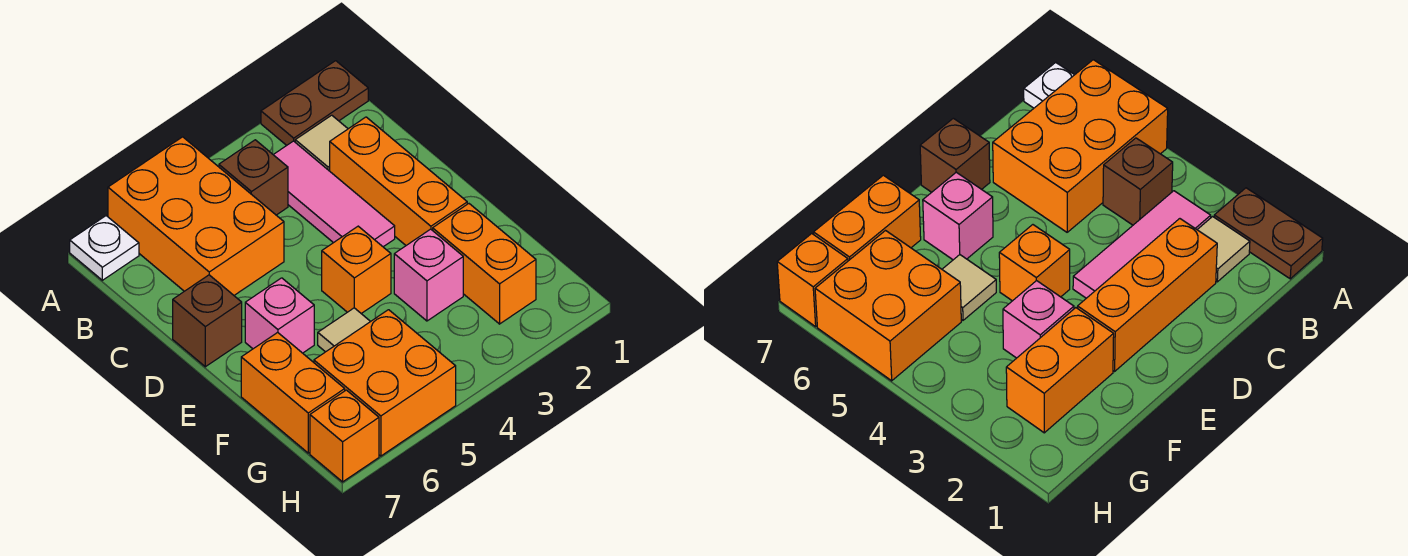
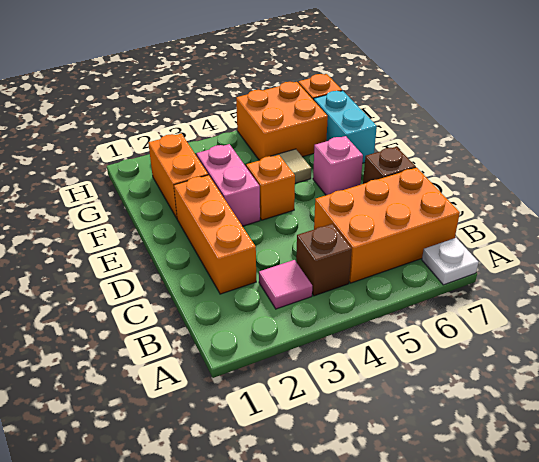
brown plate A1:A2 level 1 -> none
orange brick A5:C6 level 1 -> orange brick B5:C7 level 1
tan tile B2 level 1 -> none
pink tile B3:D3 level 1 -> pink tile B3 level 1
pink brick F3 level 1 -> pink brick E3:F3 level 1
orange brick F7:G7 level 1 -> cyan brick F7:G7 level 1

